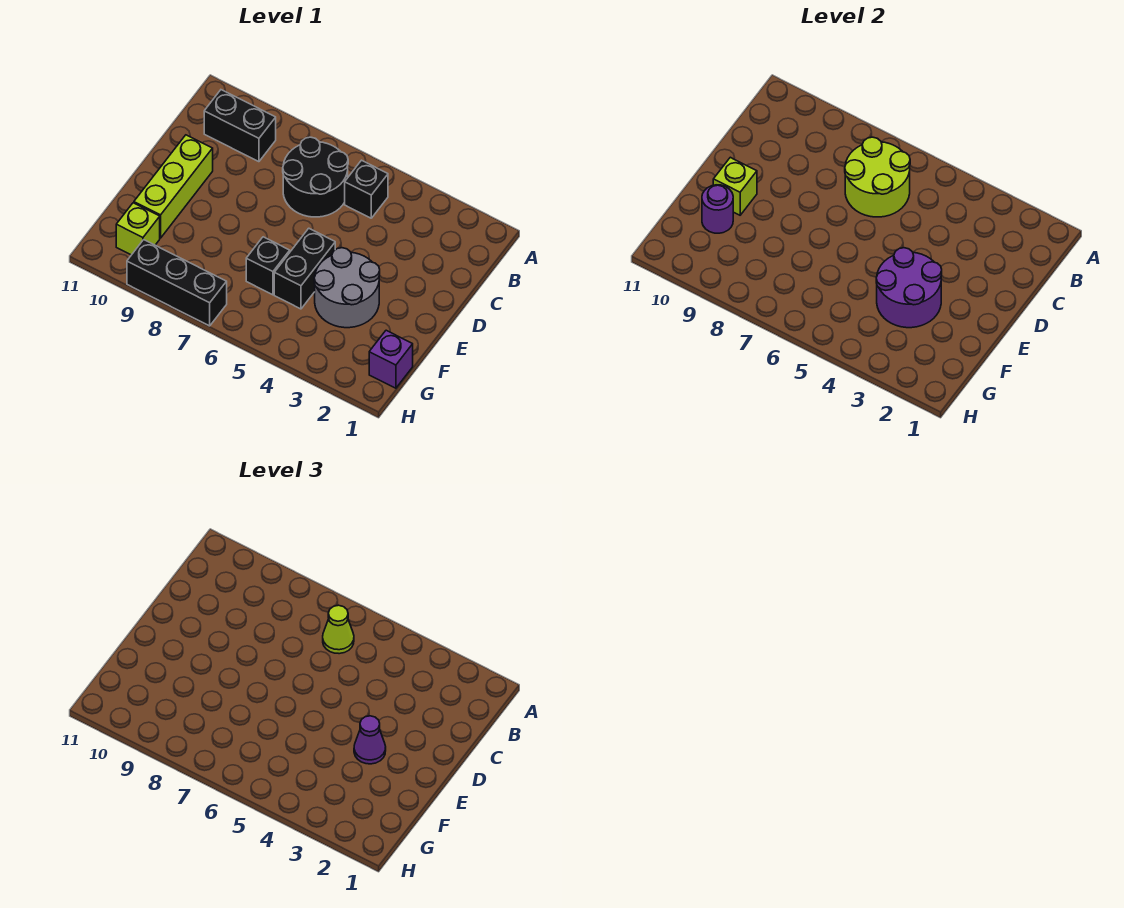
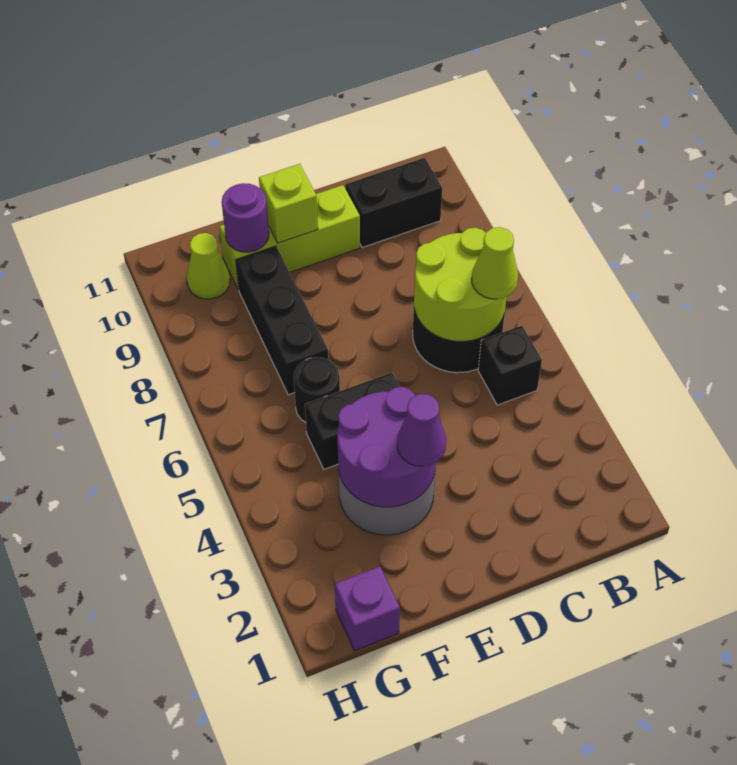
black brick B9:B10 level 1 -> black brick B10:C10 level 1
black brick F6 level 1 -> black round brick F6 level 1
lime brick G10 level 1 -> lime cone G10 level 1
black brick H7:H9 level 1 -> black brick F7:F9 level 1

